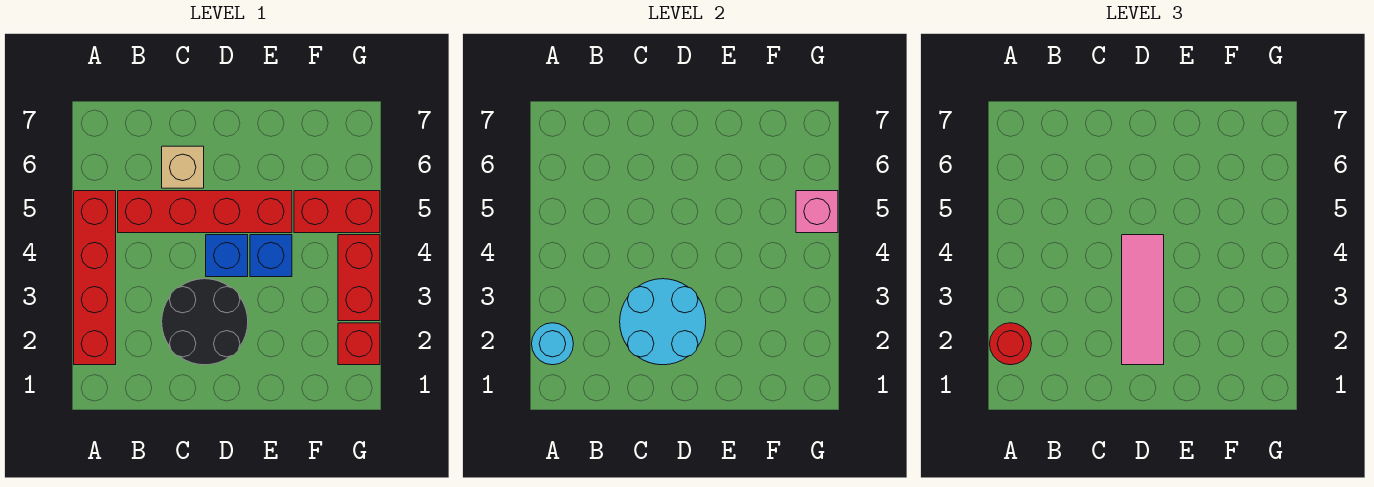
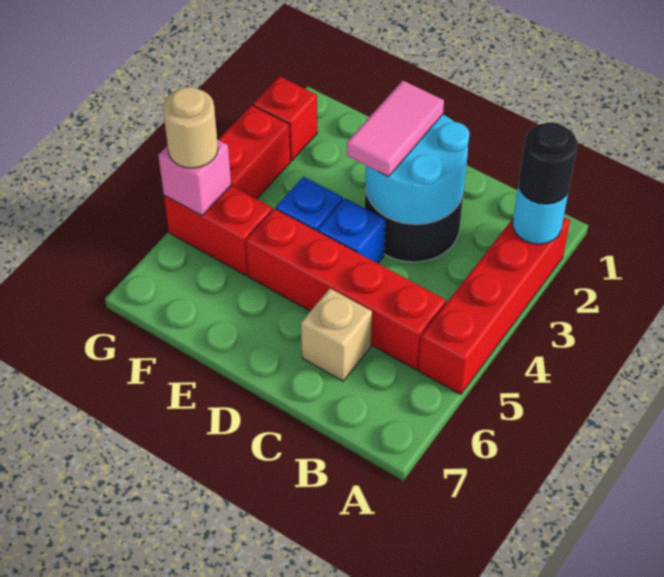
red round brick A2 level 3 -> black round brick A2 level 3
pink tile D2:D4 level 3 -> pink tile D2:D3 level 3
none -> tan round brick G5 level 3

